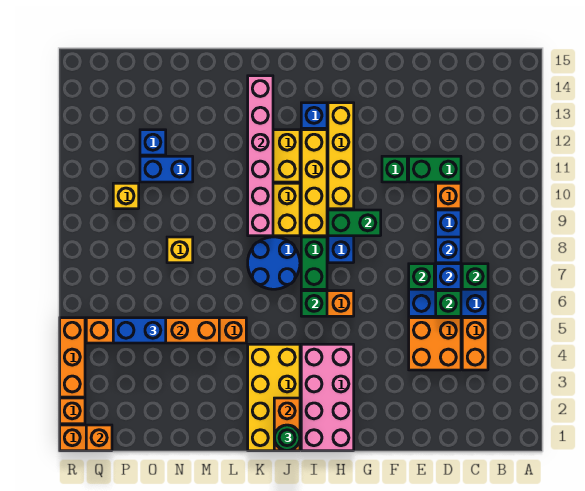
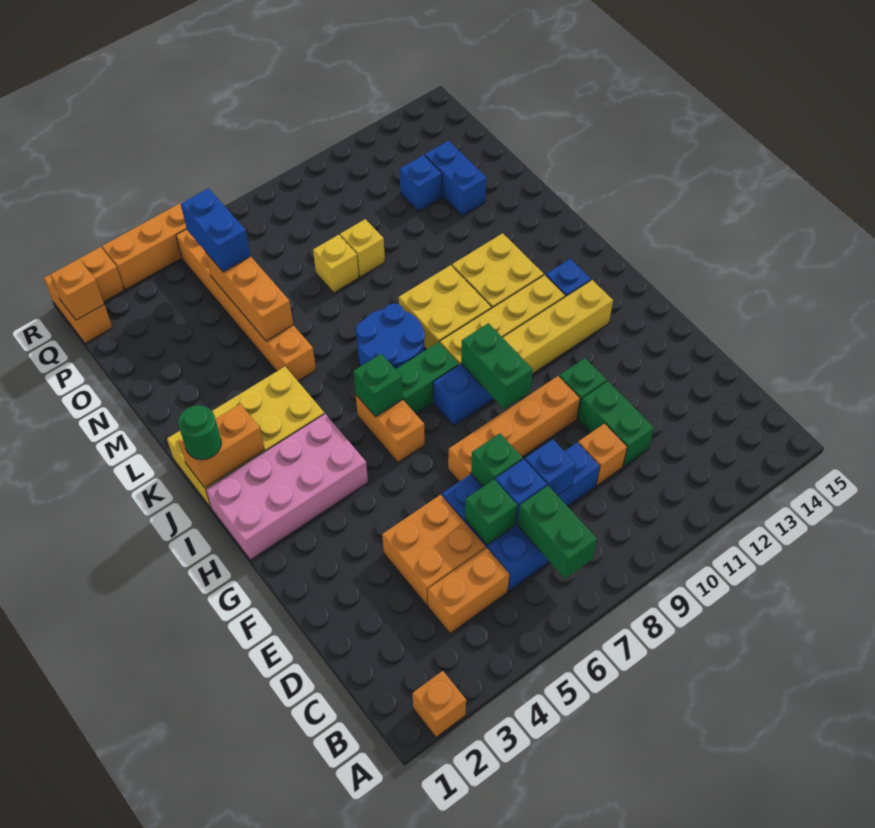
none -> orange brick A2 level 1
green brick C7 level 2 -> green brick B7:C7 level 2
none -> orange brick F7:F10 level 1
pink brick K9:K14 level 2 -> none
blue brick N11:O11 level 1 -> blue brick N13:O13 level 1
yellow brick P10 level 1 -> yellow brick N9 level 1

